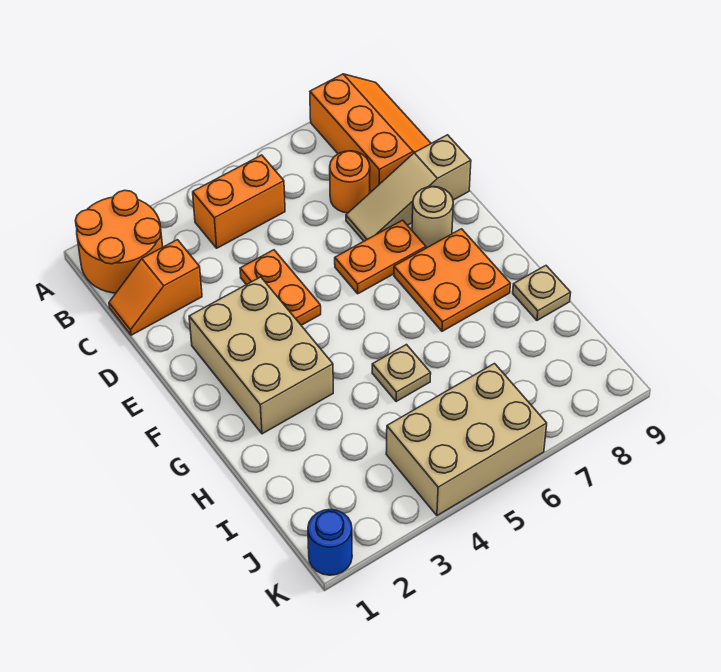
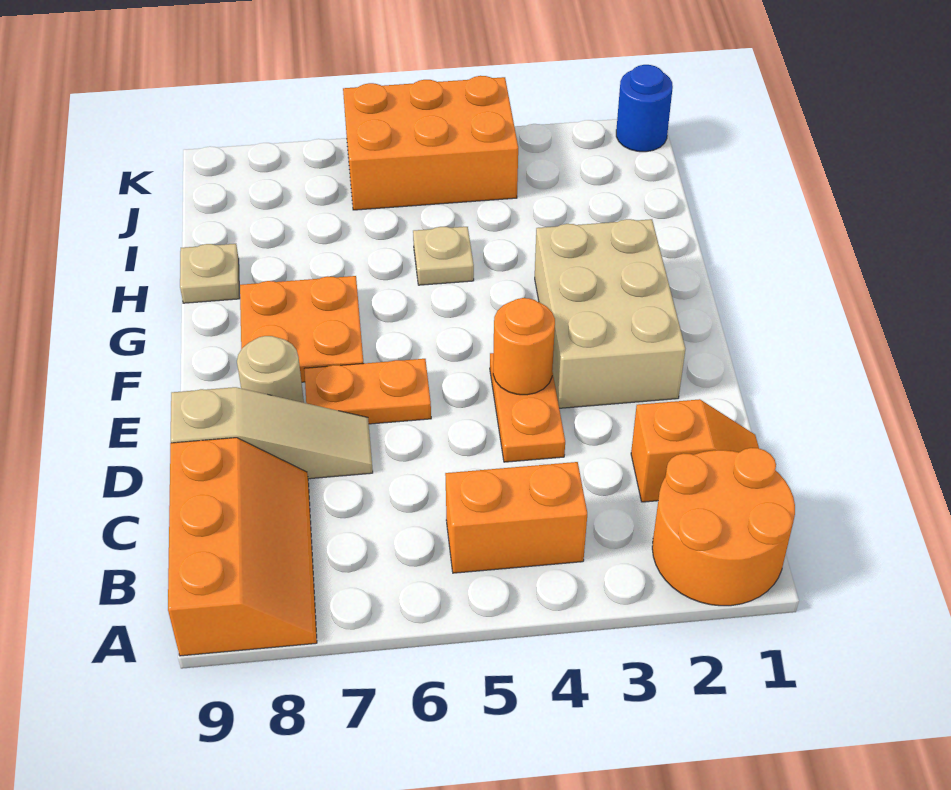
orange slope A8:C9 level 1 top 8 -> orange slope A8:C9 level 1 top 9
orange round brick C7 level 1 -> orange round brick E4 level 2
tan brick J4:K6 level 1 -> orange brick J4:K6 level 1

